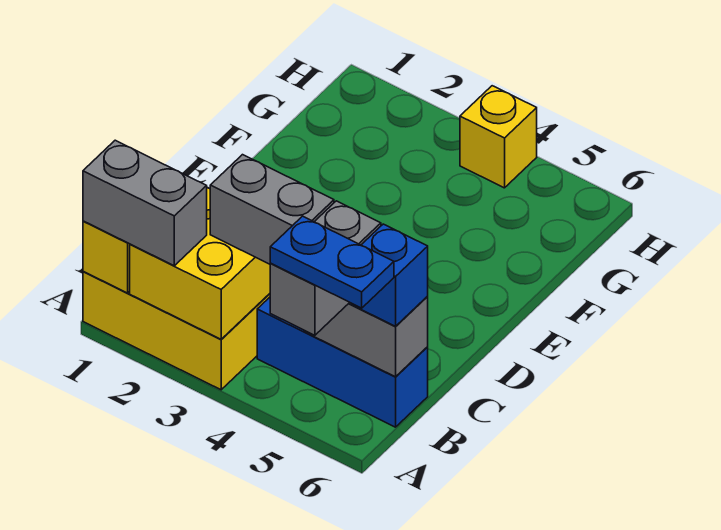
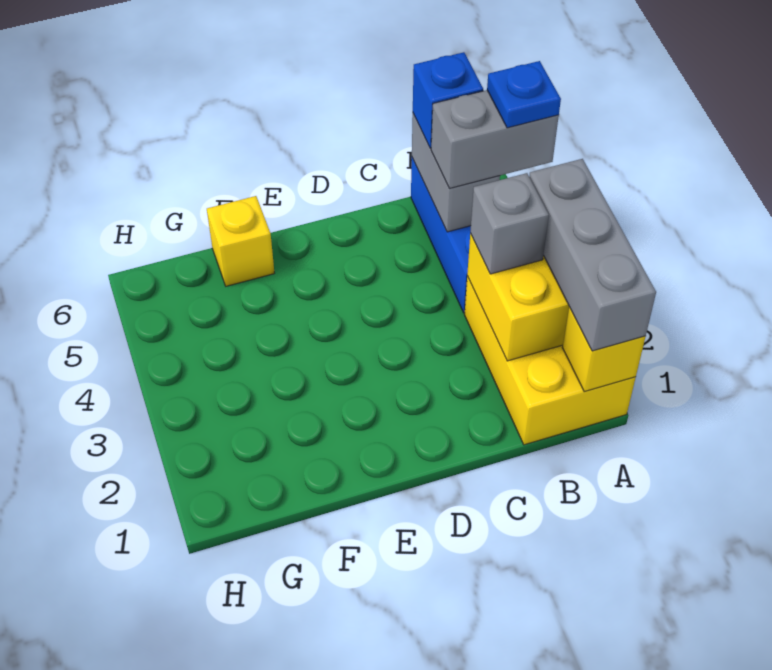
grey brick A1:A2 level 3 -> grey brick A1:A3 level 3
blue plate A5:A6 level 4 -> blue plate A5 level 4
grey brick B3:B4 level 3 -> grey brick B3 level 3
yellow brick H4 level 1 -> yellow brick F6 level 1

